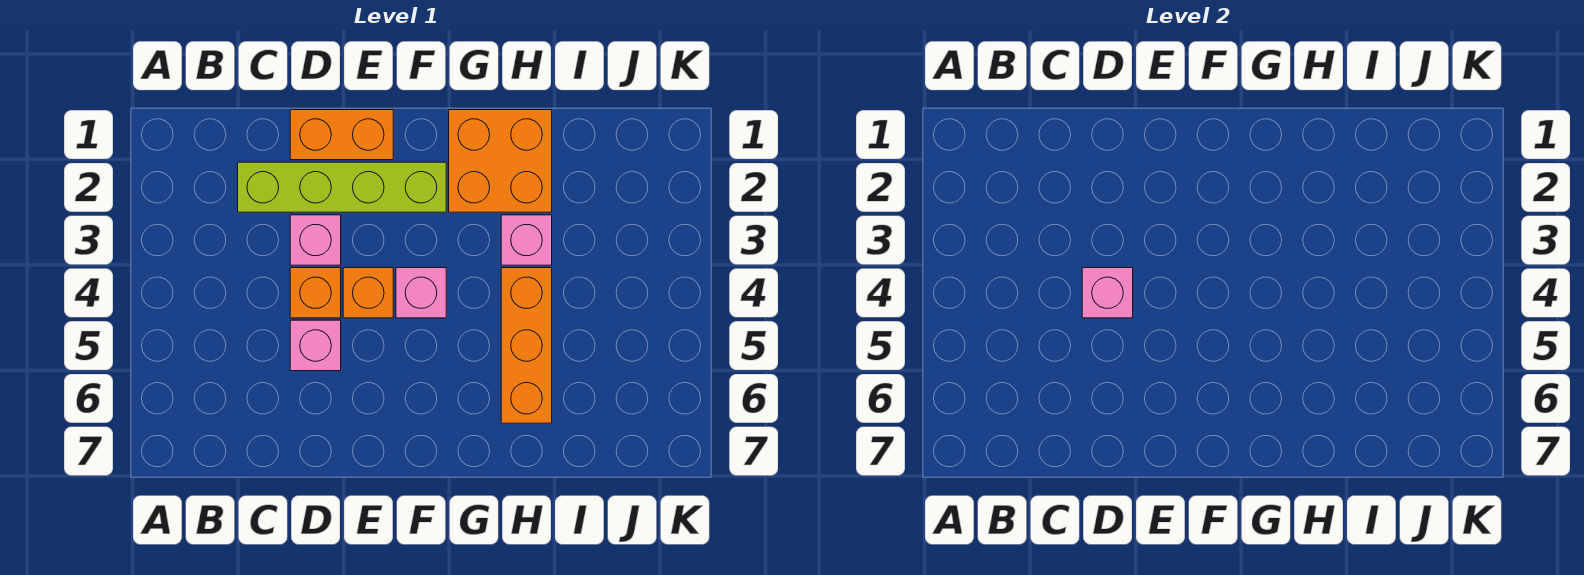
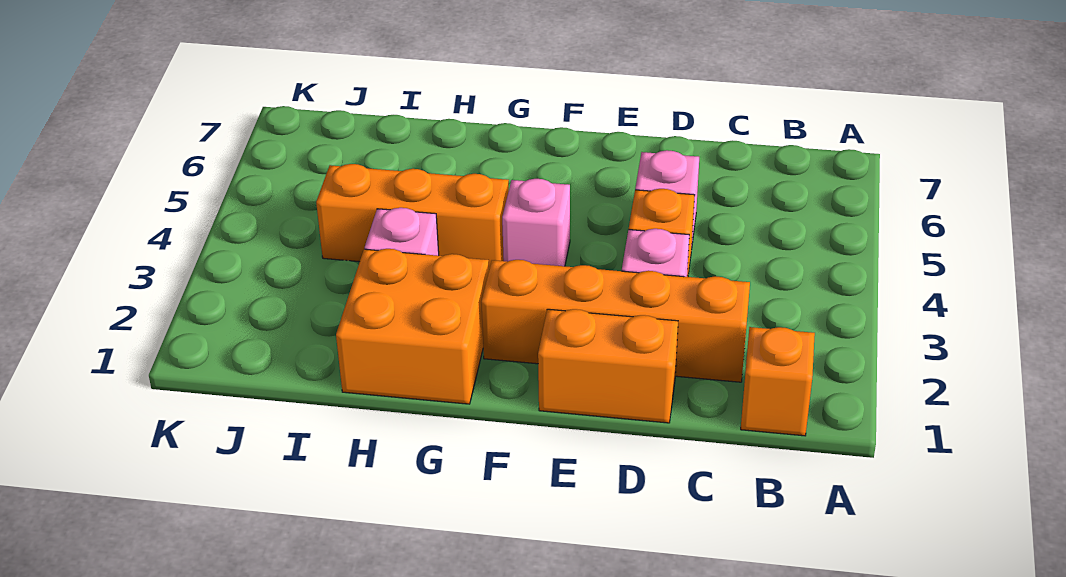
lime brick C2:F2 level 1 -> orange brick C2:F2 level 1
pink brick D4 level 2 -> none
orange brick E4 level 1 -> orange brick B1 level 1
orange brick H4:H6 level 1 -> orange brick G4:I4 level 1

